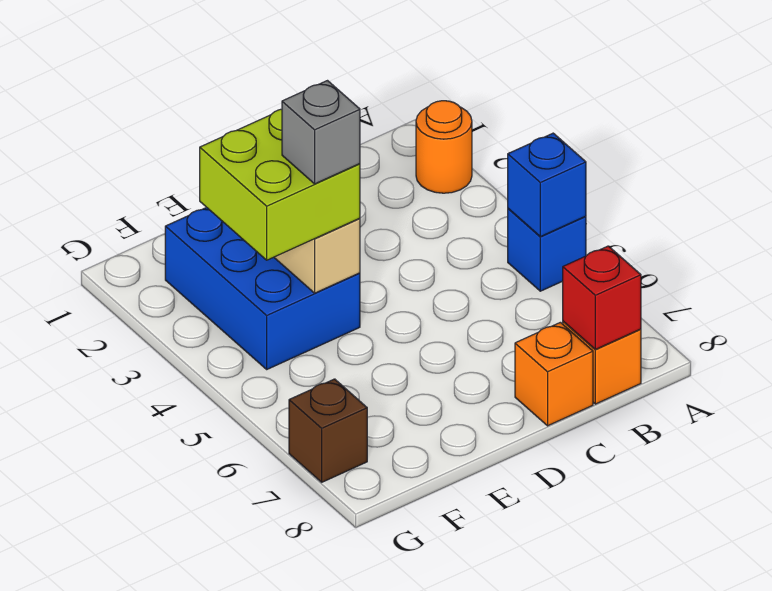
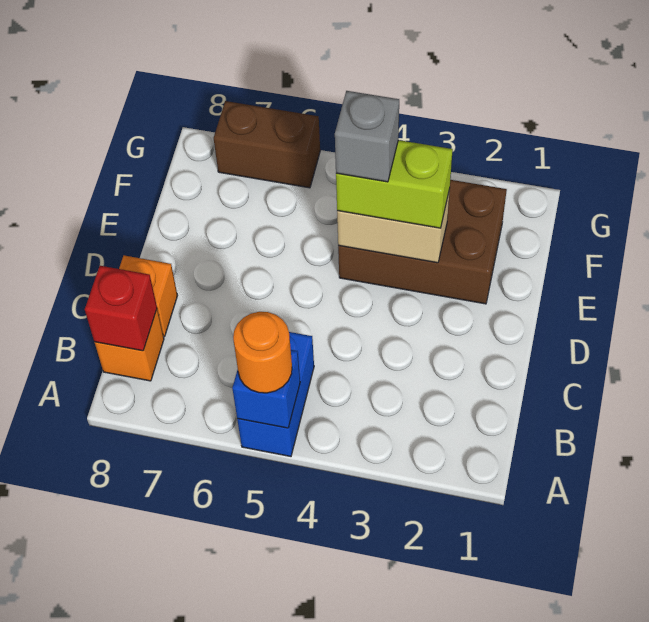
orange round brick A2 level 1 -> orange round brick A5 level 3
blue brick A5 level 1 -> blue brick A5:B5 level 1
blue brick E2:F4 level 1 -> brown brick E2:F4 level 1
lime brick E3:F4 level 3 -> lime brick E3:E4 level 3
brown brick G7 level 1 -> brown brick G6:G7 level 1

